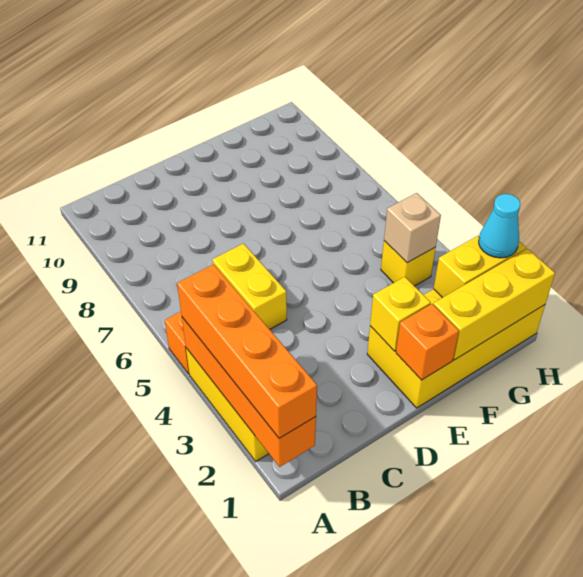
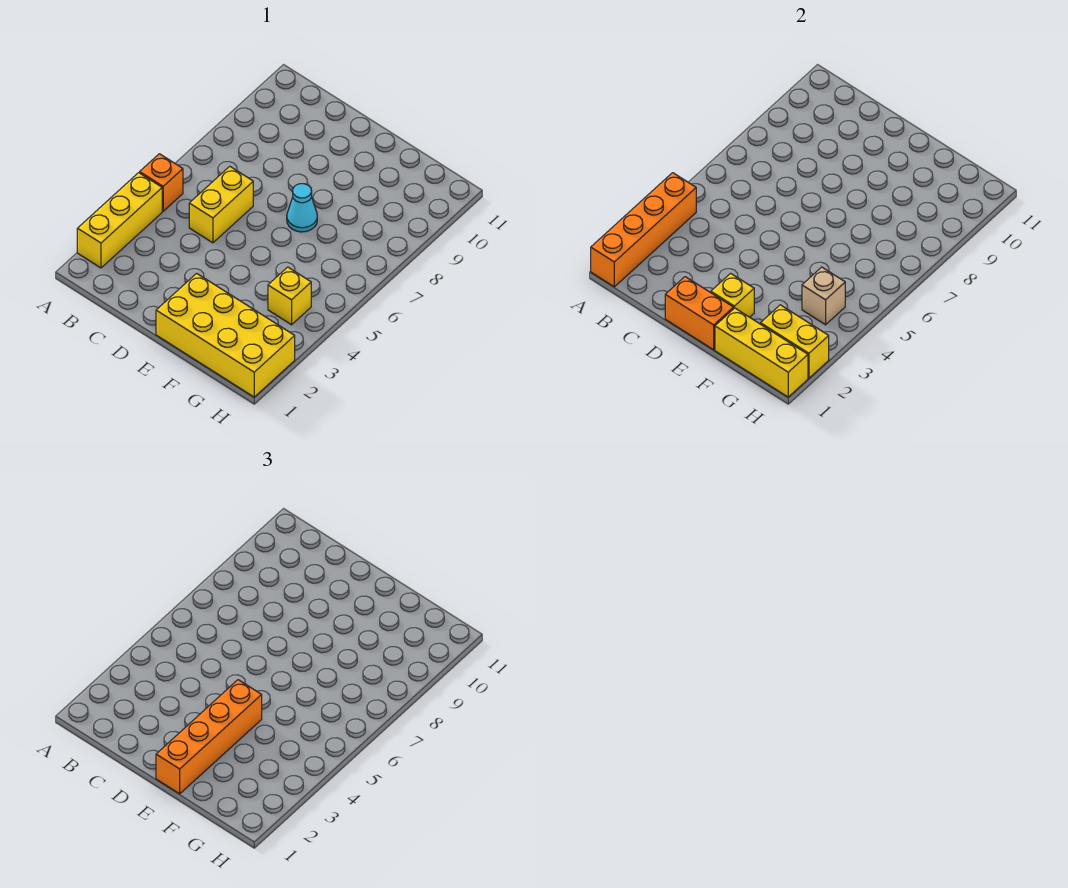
orange brick A1:A4 level 3 -> orange brick E1:E4 level 3
orange brick E1 level 2 -> orange brick D1:E1 level 2
cyan cone H2 level 3 -> cyan cone E7 level 1

